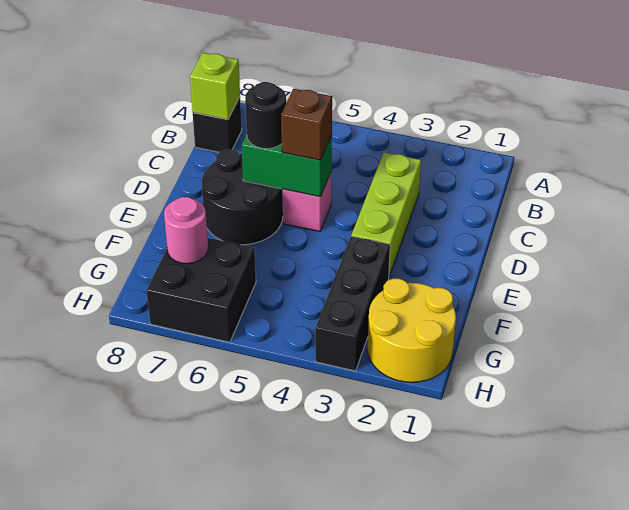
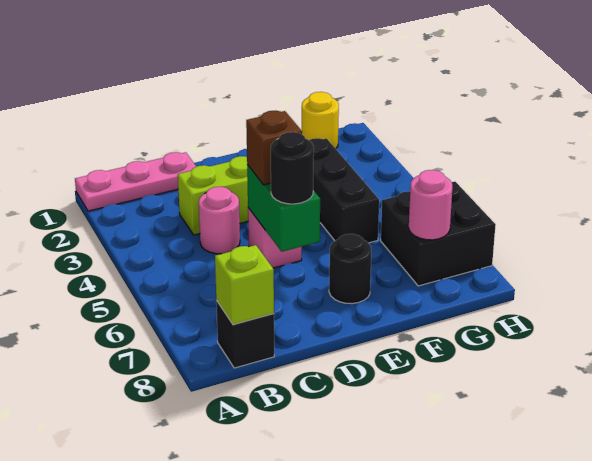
none -> pink plate A1:C1 level 1
none -> pink round brick C4 level 1
black round brick D6:E7 level 1 -> black round brick E7 level 1
black brick F3:H3 level 1 -> black brick F3:F5 level 1
yellow round brick G1:H2 level 1 -> yellow round brick G1 level 1

